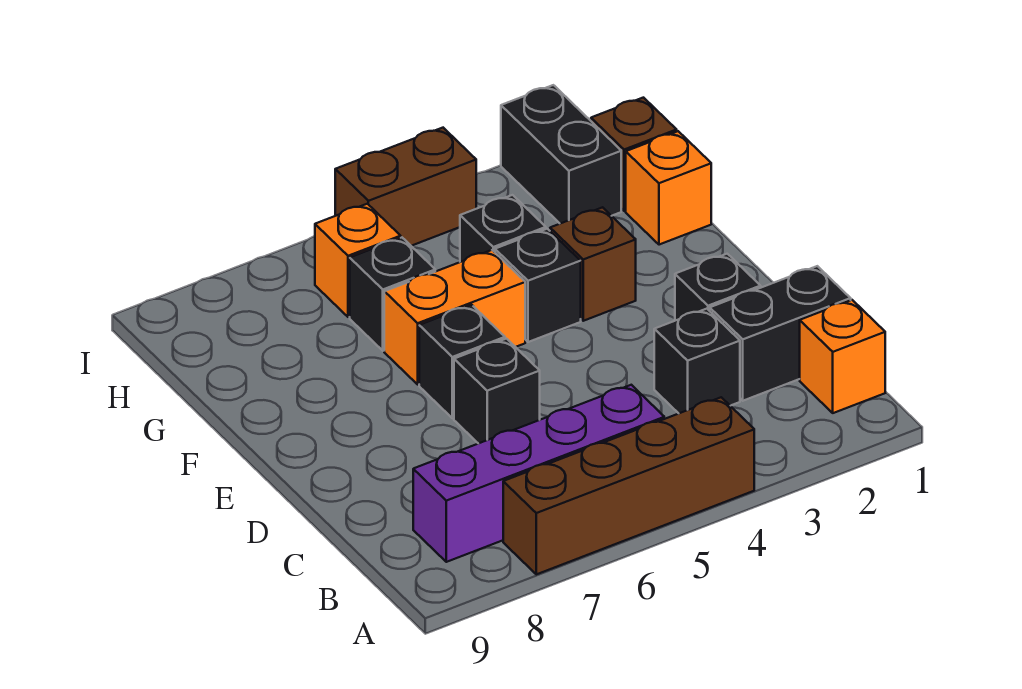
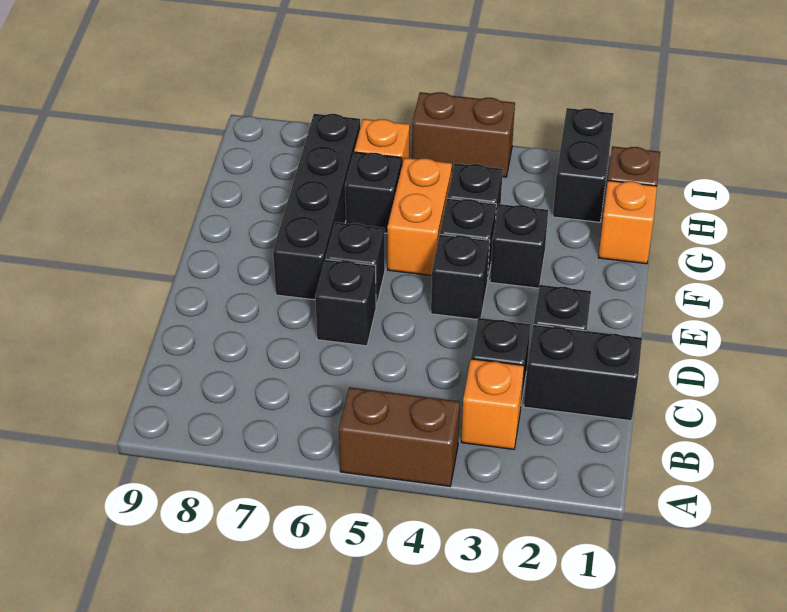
brown brick A4:A7 level 1 -> brown brick A4:A5 level 1
orange brick B1 level 1 -> orange brick B3 level 1
purple brick B5:B8 level 1 -> none
none -> black brick E4 level 1
none -> black brick E7:H7 level 1
brown brick F3 level 1 -> black brick F3 level 1
orange brick F5:F6 level 1 -> orange brick F5:G5 level 1

